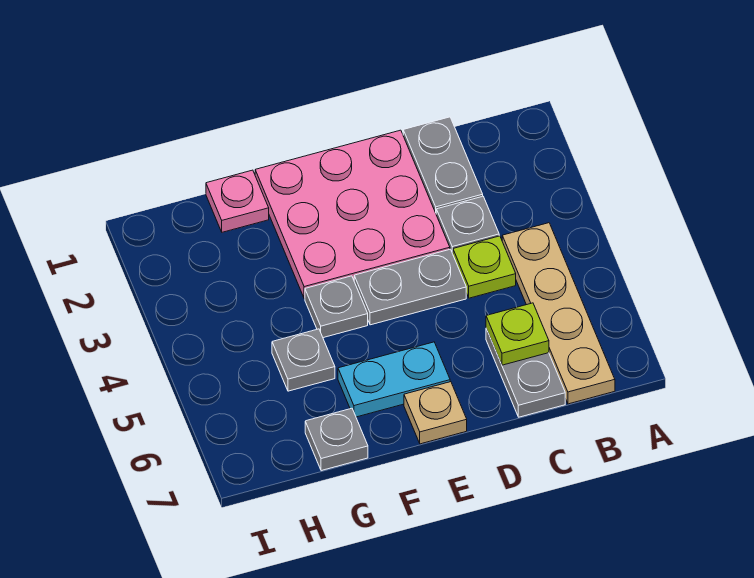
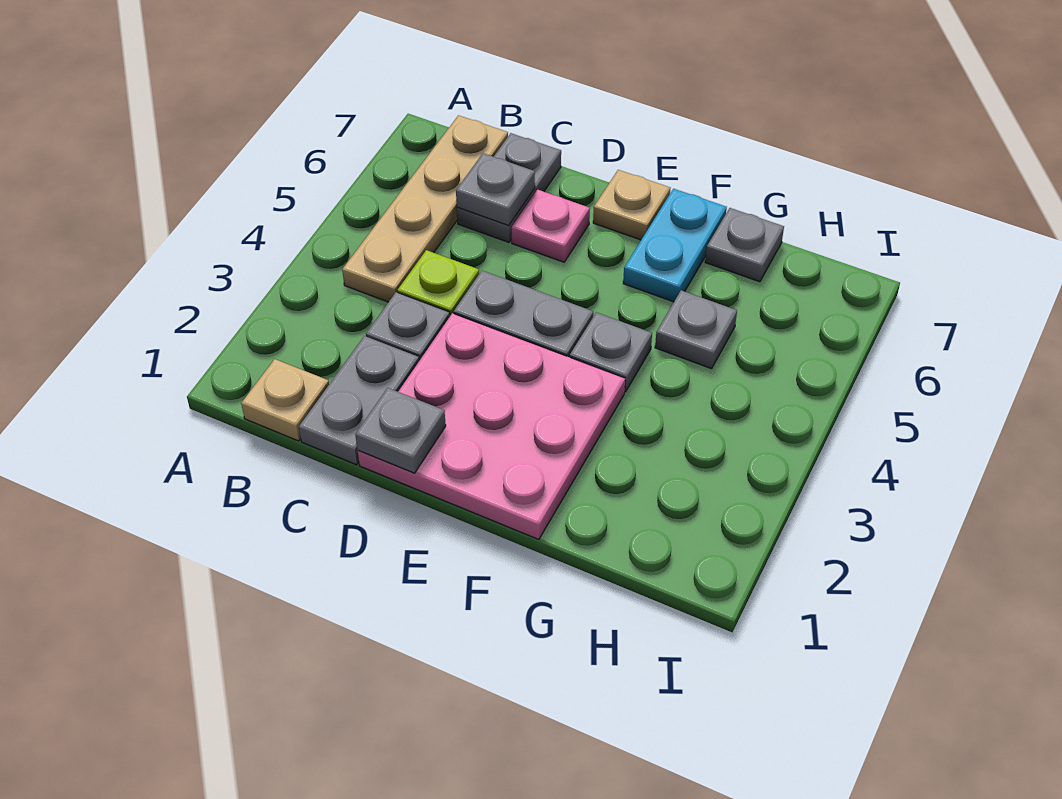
none -> tan plate B1 level 1
lime plate C6 level 2 -> grey plate C6 level 2
none -> grey plate D1 level 2
cyan plate E6:F6 level 1 -> cyan plate F6:F7 level 1
pink plate G1 level 1 -> pink plate D6 level 1

